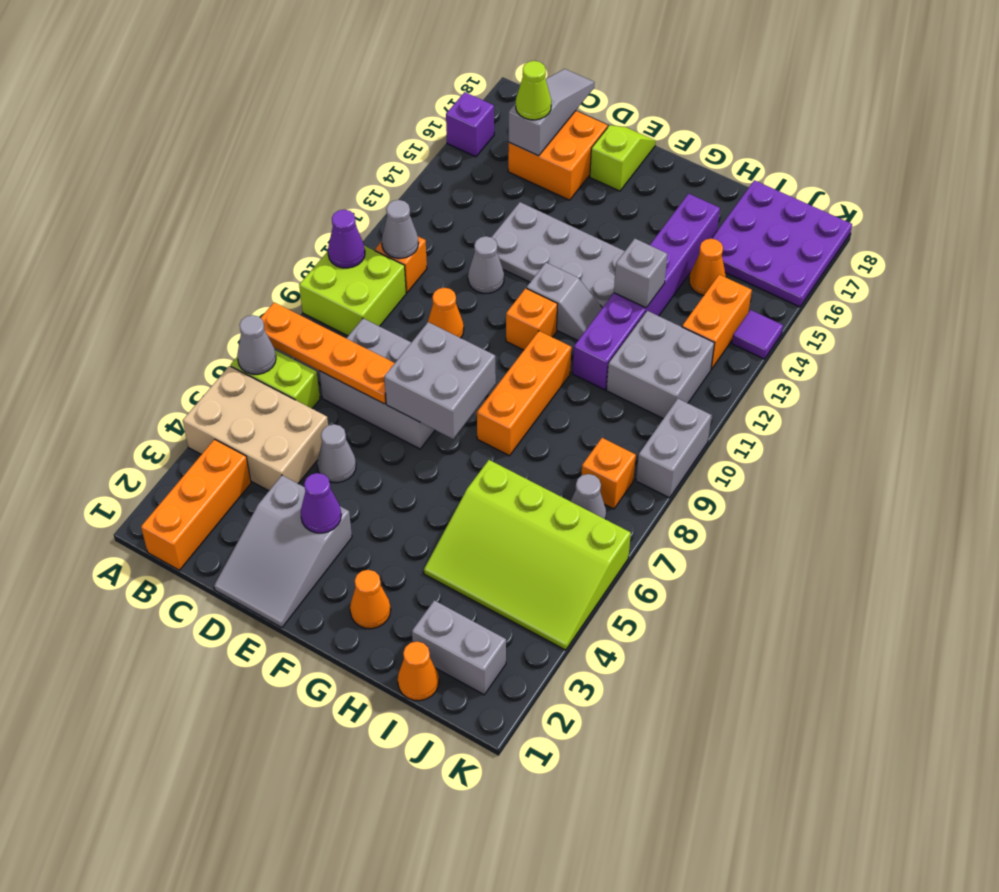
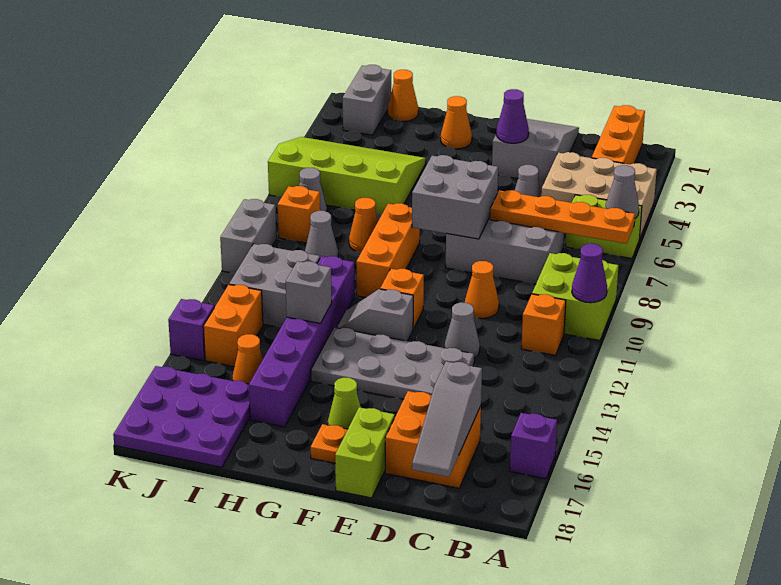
grey cone B11 level 2 -> grey cone I9 level 1
lime cone C16 level 3 -> lime cone F16 level 1
lime slope E17:E18 level 1 top 17 -> lime brick E17:E18 level 1
none -> orange plate F17 level 1
none -> orange cone H8 level 1
grey brick I2:J2 level 1 -> grey brick J1:J2 level 1
purple tile K14 level 1 -> purple brick K14 level 1

